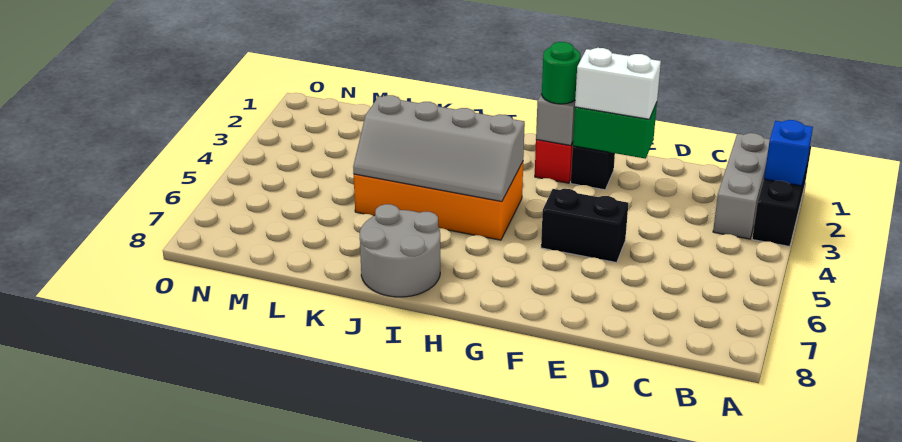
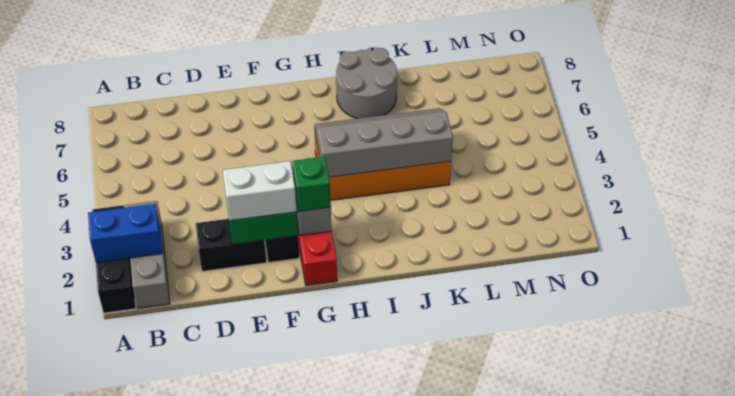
blue brick A2 level 2 -> blue brick A2:B2 level 2
black brick E5:F5 level 1 -> black brick D2:E2 level 1
green round brick G2 level 3 -> green brick G2 level 3

